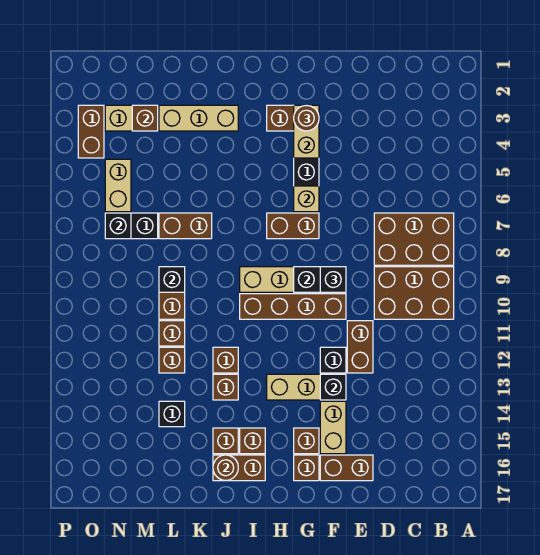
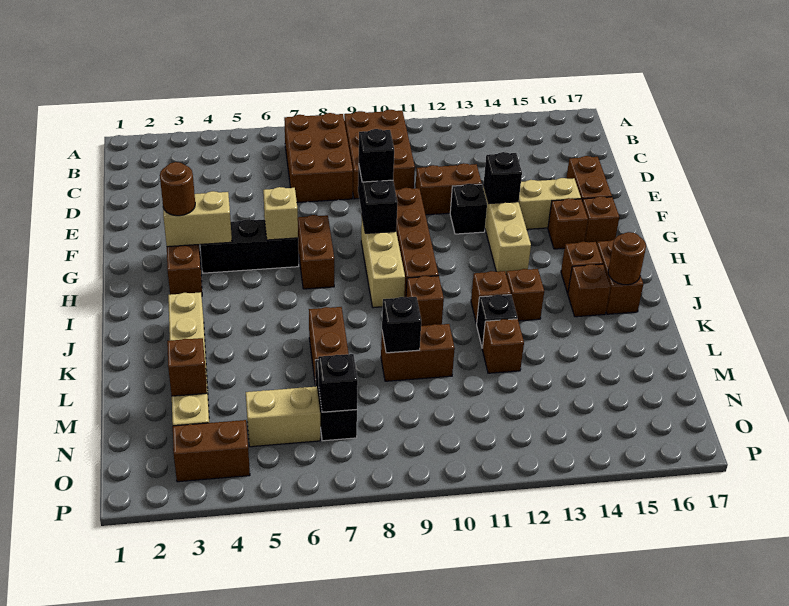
brown brick L11 level 1 -> brown brick J10 level 1
black brick L14 level 1 -> black brick K12 level 1

